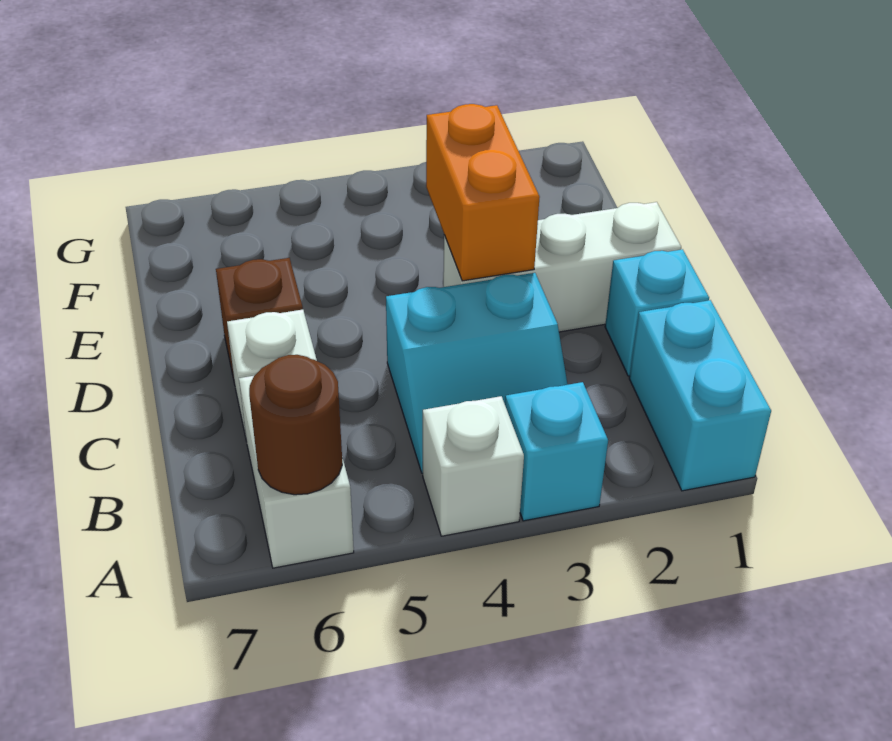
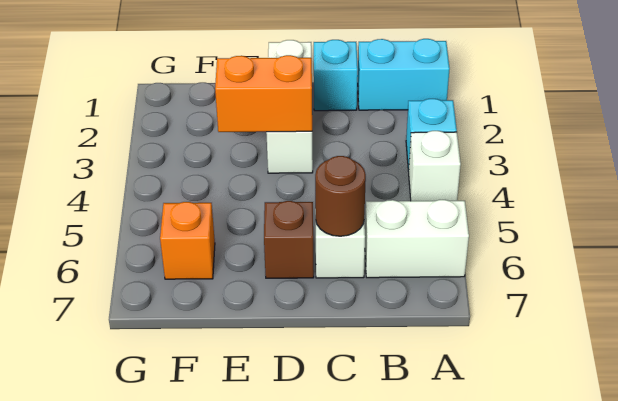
brown round brick A6 level 2 -> brown round brick C6 level 2
cyan slope B3:C4 level 1 top C -> none
none -> orange brick F6 level 1

